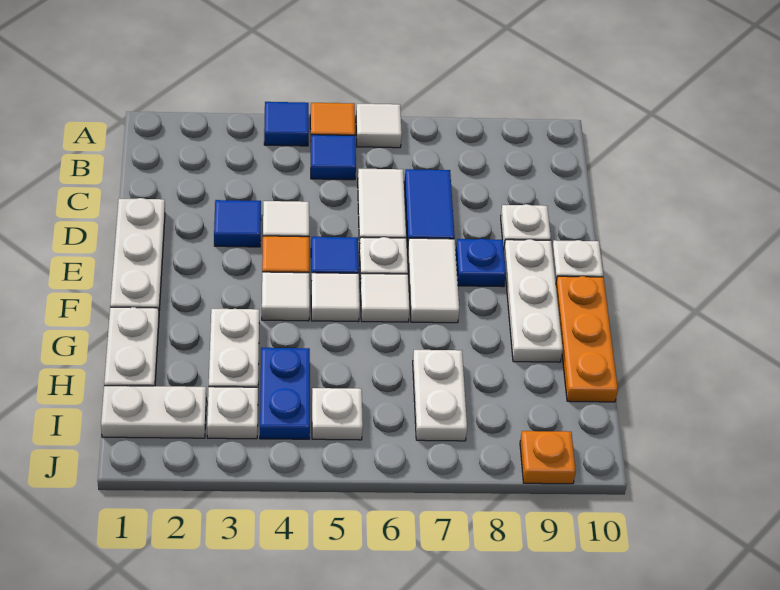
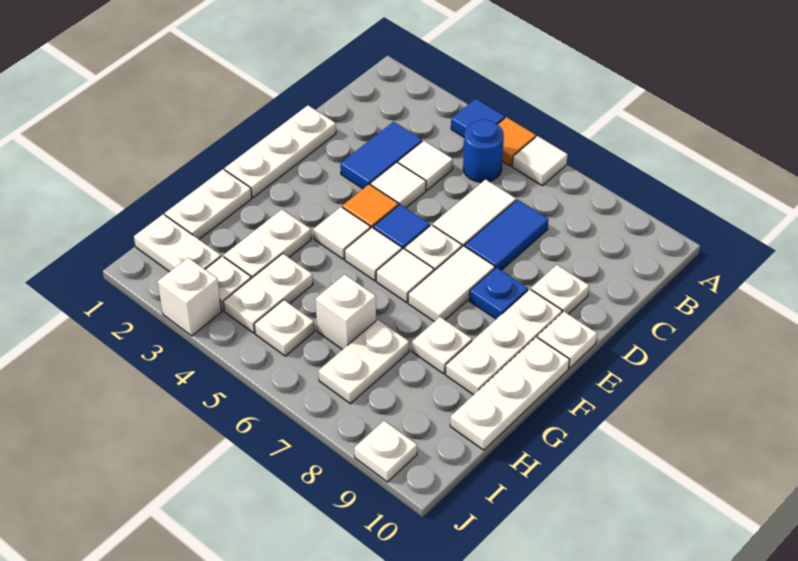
blue tile B5 level 1 -> blue round brick B5 level 1
none -> white tile C4 level 1
blue tile D3 level 1 -> blue tile C3:D3 level 1
orange plate F10:H10 level 1 -> white plate F10:H10 level 1
none -> white plate G8 level 1
blue plate H4:I4 level 1 -> white plate H4:I4 level 1
none -> white brick H6 level 1
none -> white brick J3 level 1
orange plate J9 level 1 -> white plate J9 level 1

